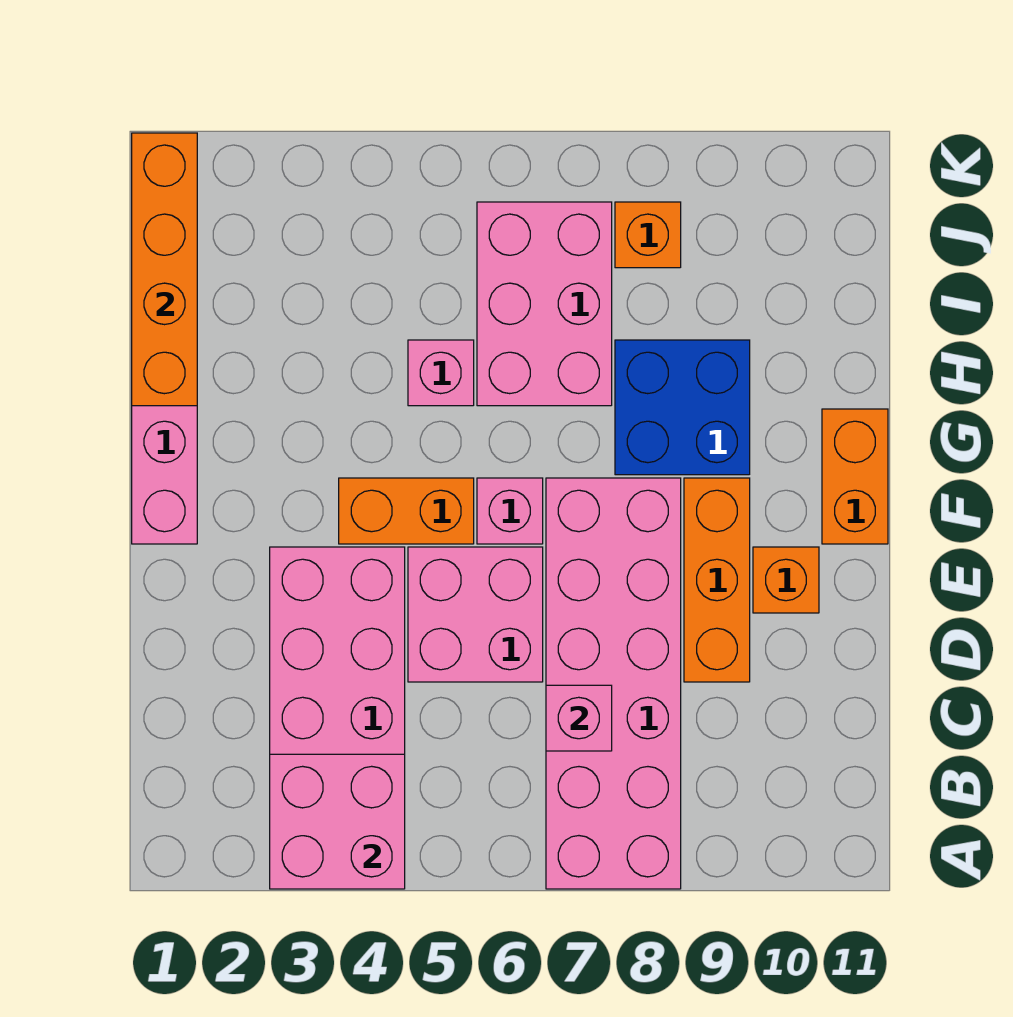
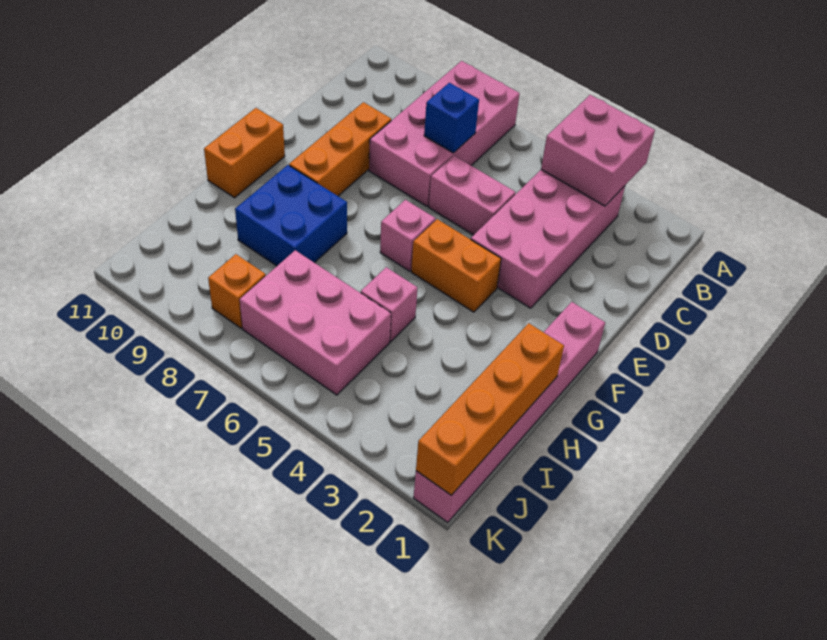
pink brick A7:F8 level 1 -> pink brick A7:D8 level 1
pink brick C7 level 2 -> blue brick C7 level 2
pink brick D5:E6 level 1 -> pink brick D5:D6 level 1
orange brick E10 level 1 -> none
pink brick H6:J7 level 1 -> pink brick I5:J7 level 1

